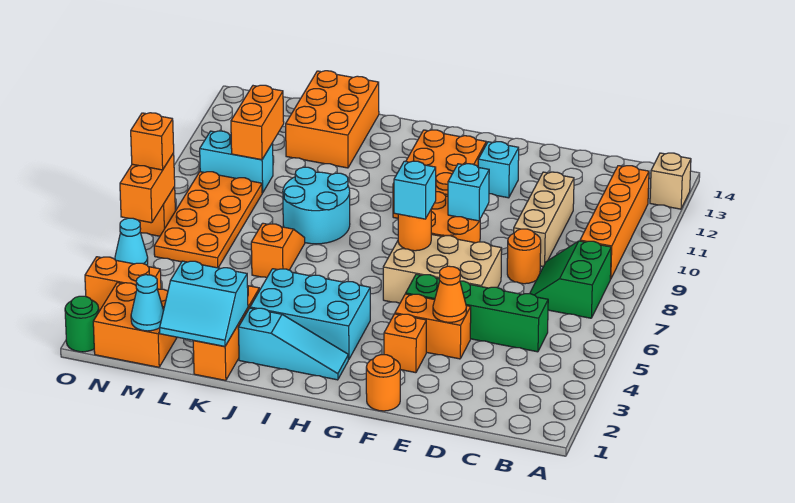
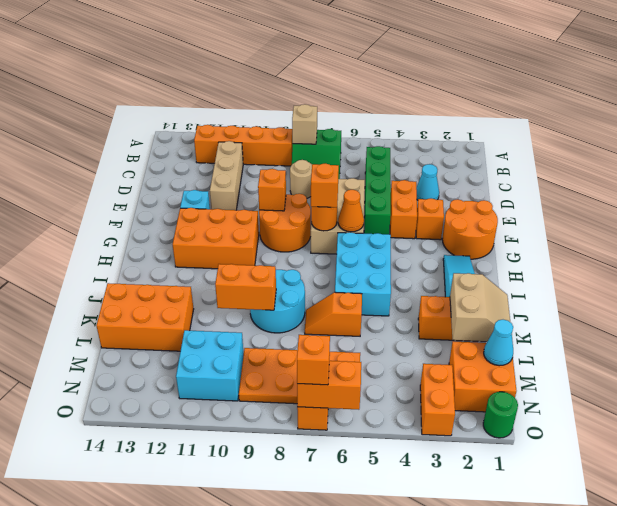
tan brick A13 level 1 -> tan brick B8 level 2
orange round brick D8 level 1 -> tan round brick D8 level 1
tan brick D9:D11 level 1 -> tan brick C11:E11 level 1
orange cone E4 level 2 -> orange cone G6 level 2
orange round brick F1 level 1 -> orange round brick F1:G2 level 1
cyan brick F9 level 2 -> orange brick F9 level 2
cyan brick G7 level 3 -> orange brick G7 level 3
cyan brick H3:J4 level 1 -> cyan brick H5:J6 level 1
cyan slope K1:L2 level 2 top 2 -> tan slope K1:L2 level 2 top 2
cyan brick M10:N10 level 1 -> cyan brick M10:N11 level 1
orange brick M10:M11 level 2 -> orange brick K9:K10 level 2
cyan cone O5 level 1 -> cyan cone D3 level 1

